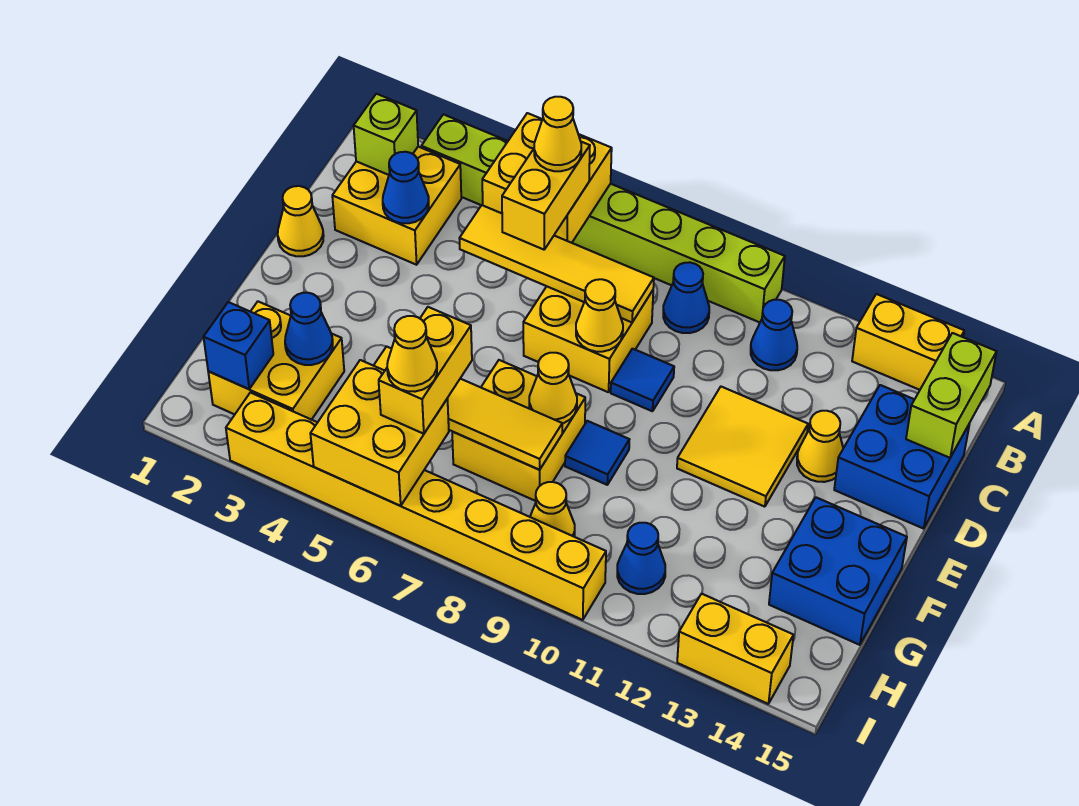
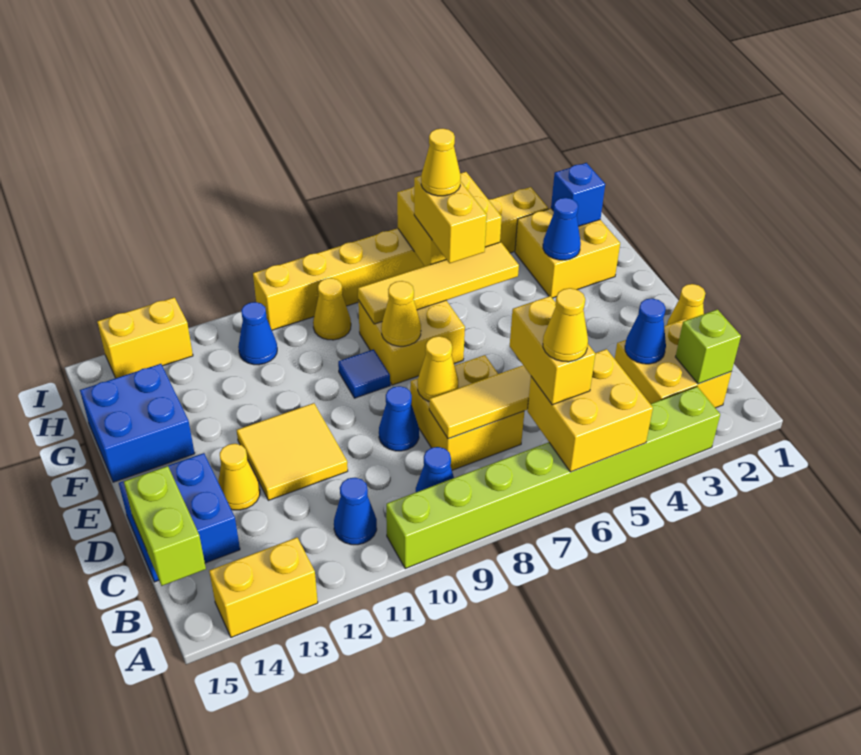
blue tile D9 level 1 -> blue cone D9 level 1

